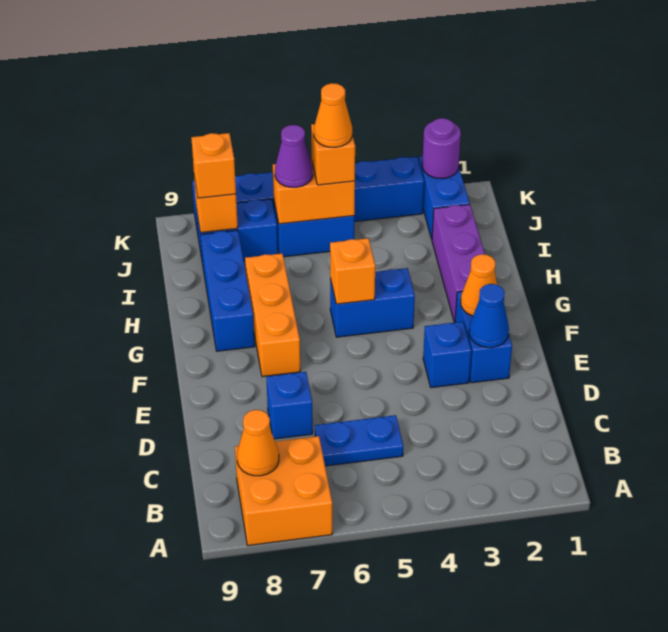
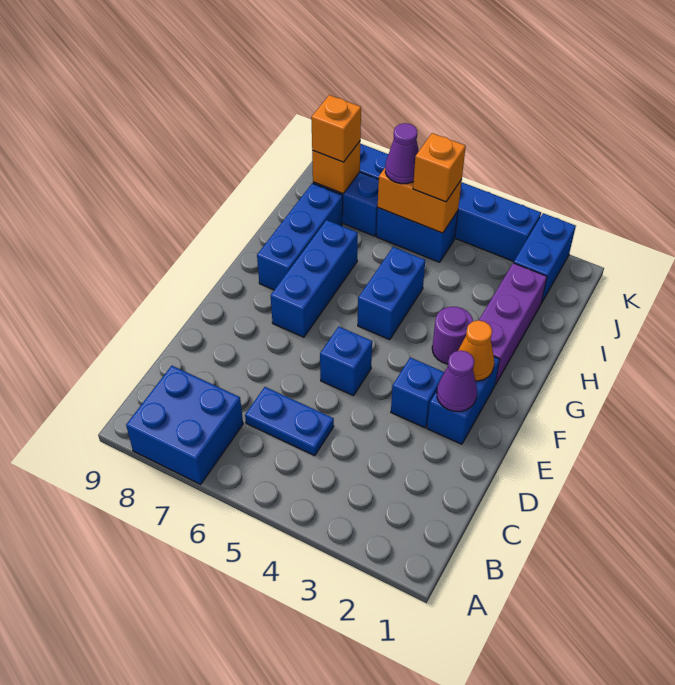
orange brick A7:B8 level 1 -> blue brick A7:B8 level 1
orange cone B8 level 2 -> none
blue brick D7 level 1 -> blue brick E5 level 1
blue cone E2 level 2 -> purple cone E2 level 2
orange brick F7:H7 level 1 -> blue brick F7:H7 level 1
blue brick G4:G5 level 1 -> blue brick G5:H5 level 1
orange brick G5 level 2 -> none
orange cone J5 level 4 -> none
purple round brick K2 level 2 -> purple round brick G3 level 1

